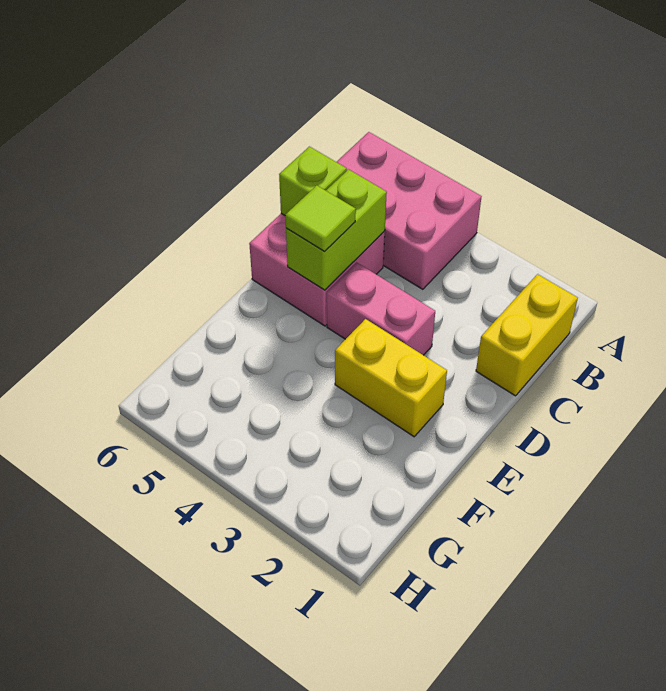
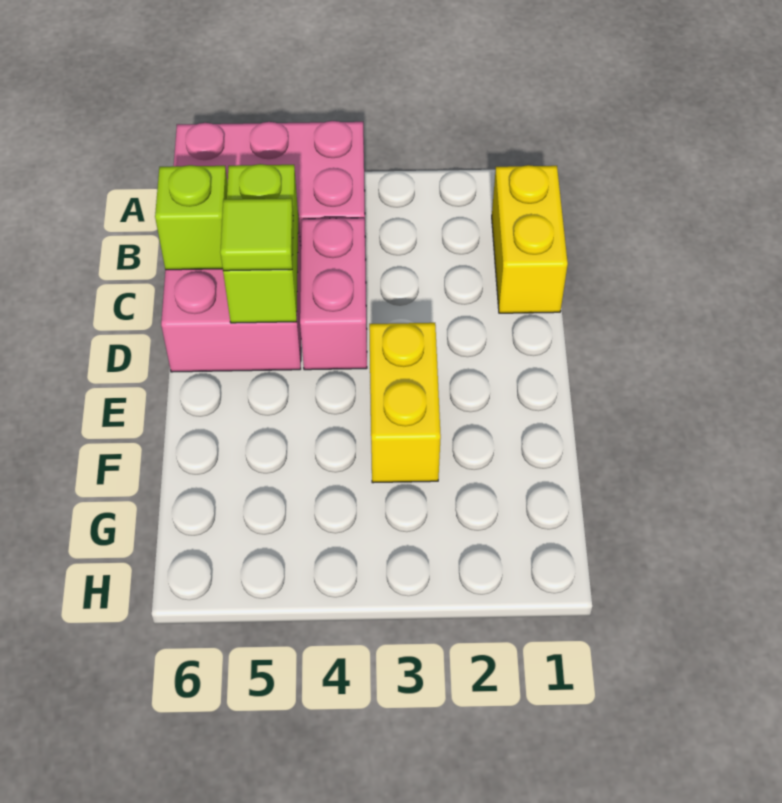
pink brick D3:D4 level 1 -> pink brick C4:D4 level 1
yellow brick E2:E3 level 1 -> yellow brick E3:F3 level 1

